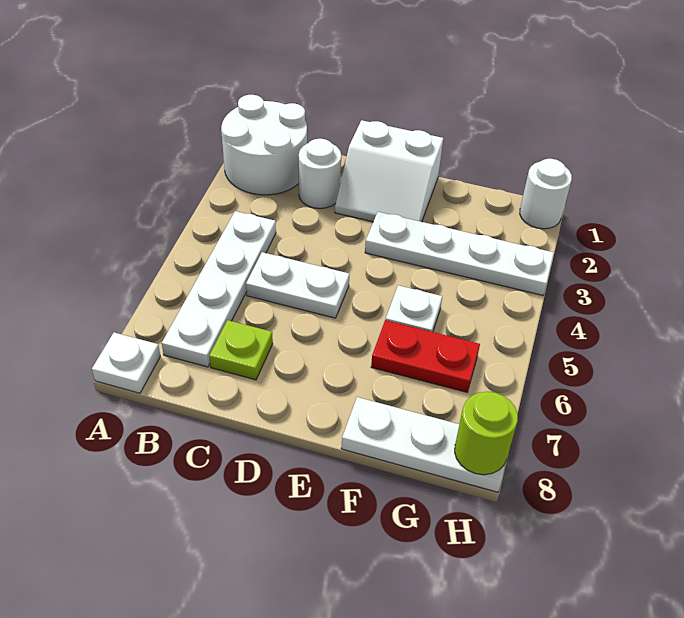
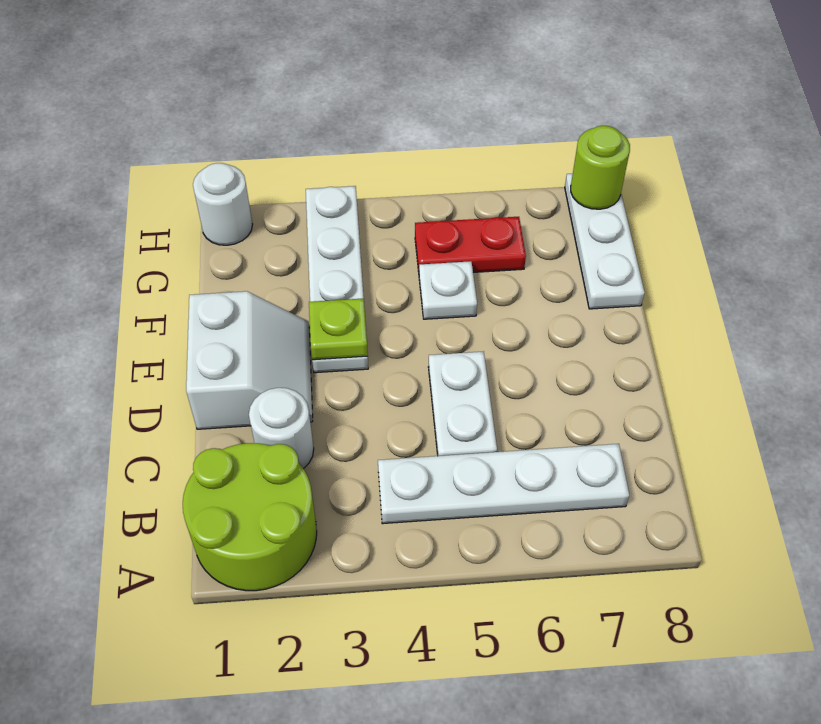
white round brick A1:B2 level 1 -> lime round brick A1:B2 level 1
white plate A8 level 1 -> none
lime plate C7 level 1 -> lime plate E3 level 2
red plate F6:G6 level 1 -> red plate G5:G6 level 1

